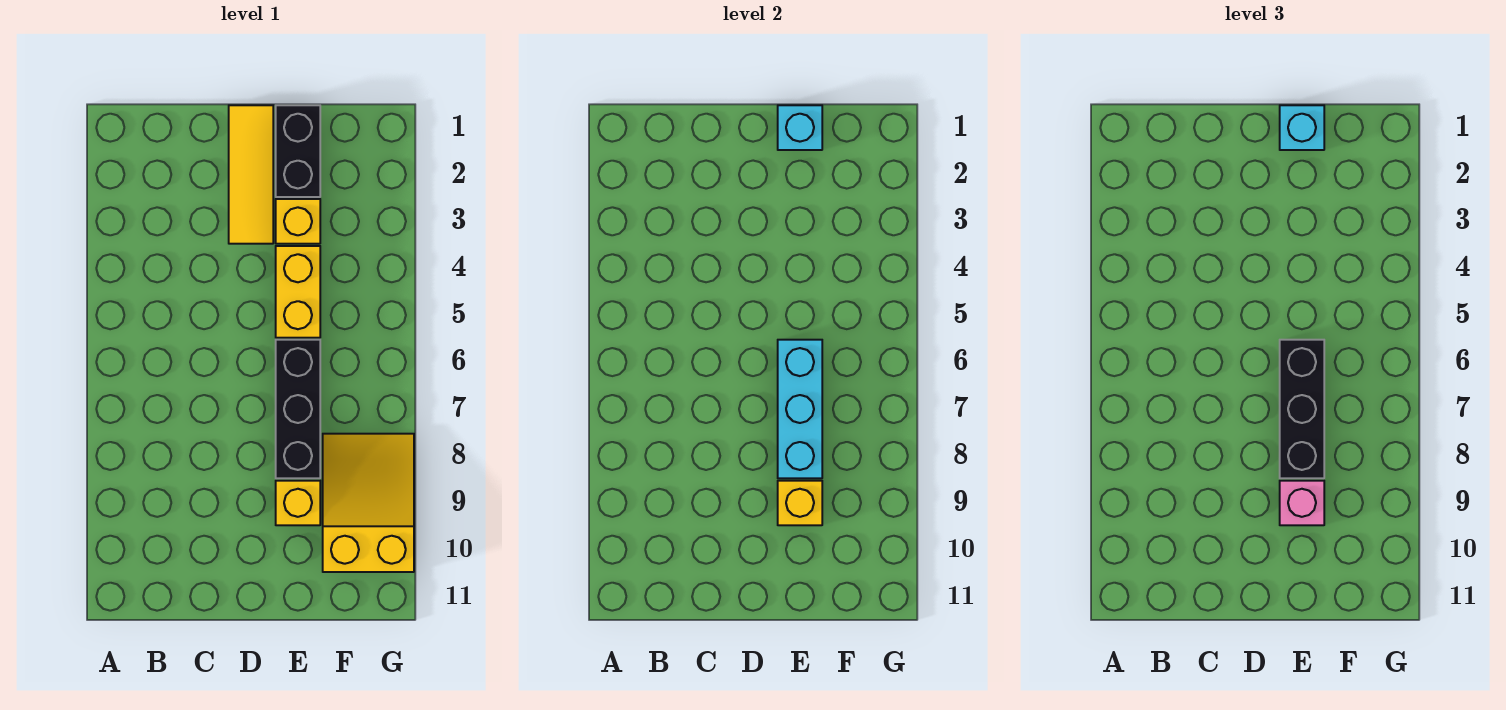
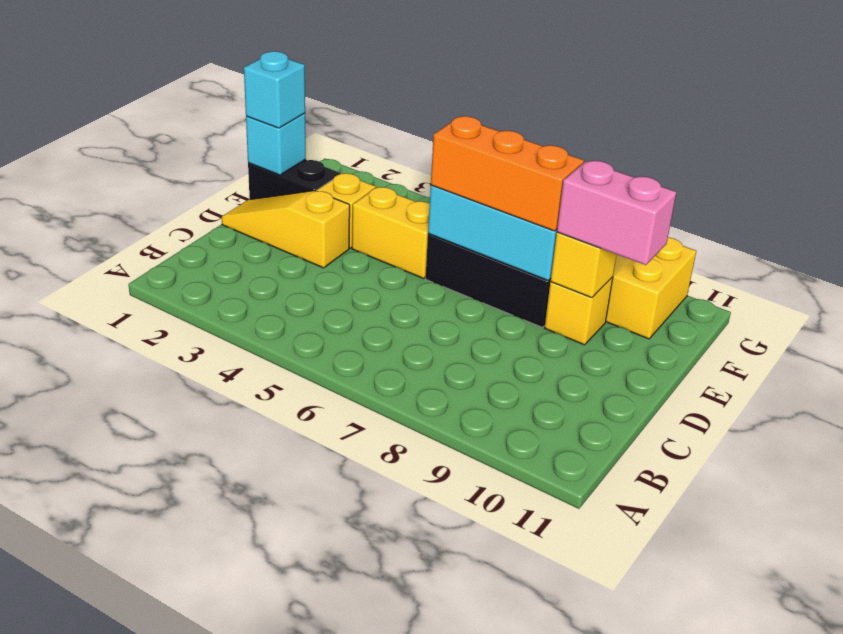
yellow tile D1:D3 level 1 -> yellow slope D1:D3 level 1 top 3
black brick E6:E8 level 3 -> orange brick E6:E8 level 3
pink brick E9 level 3 -> pink brick E9:E10 level 3

